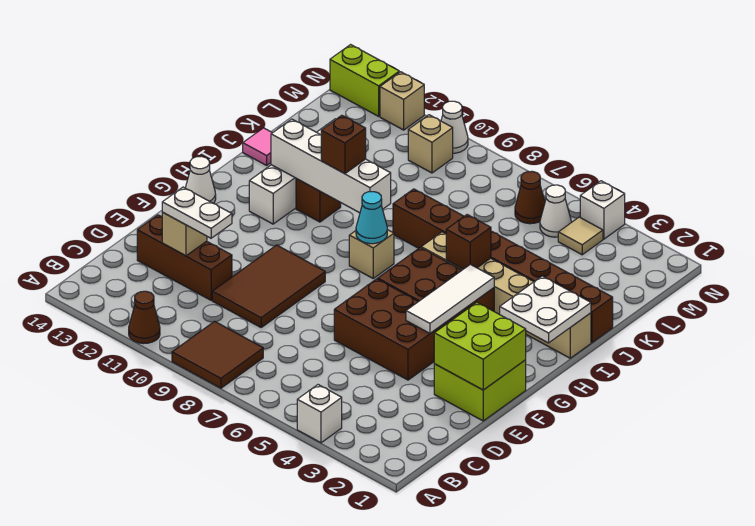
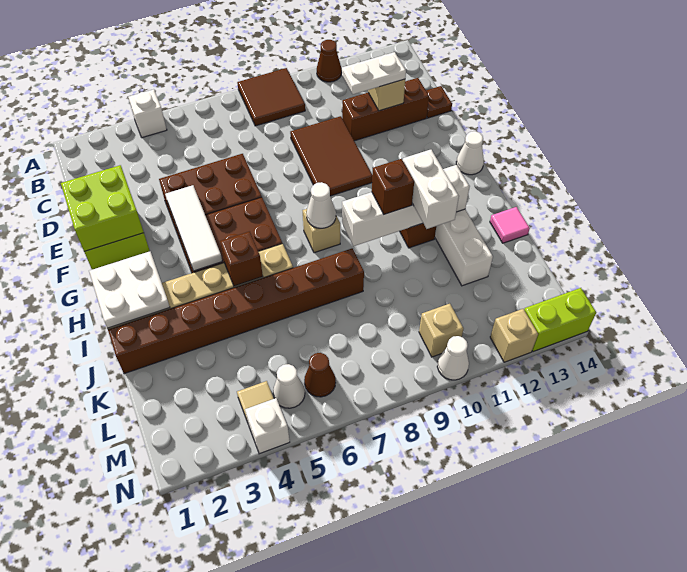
none -> brown plate D14 level 1
cyan cone H8 level 2 -> white cone H8 level 2
none -> white brick I11:J11 level 3

